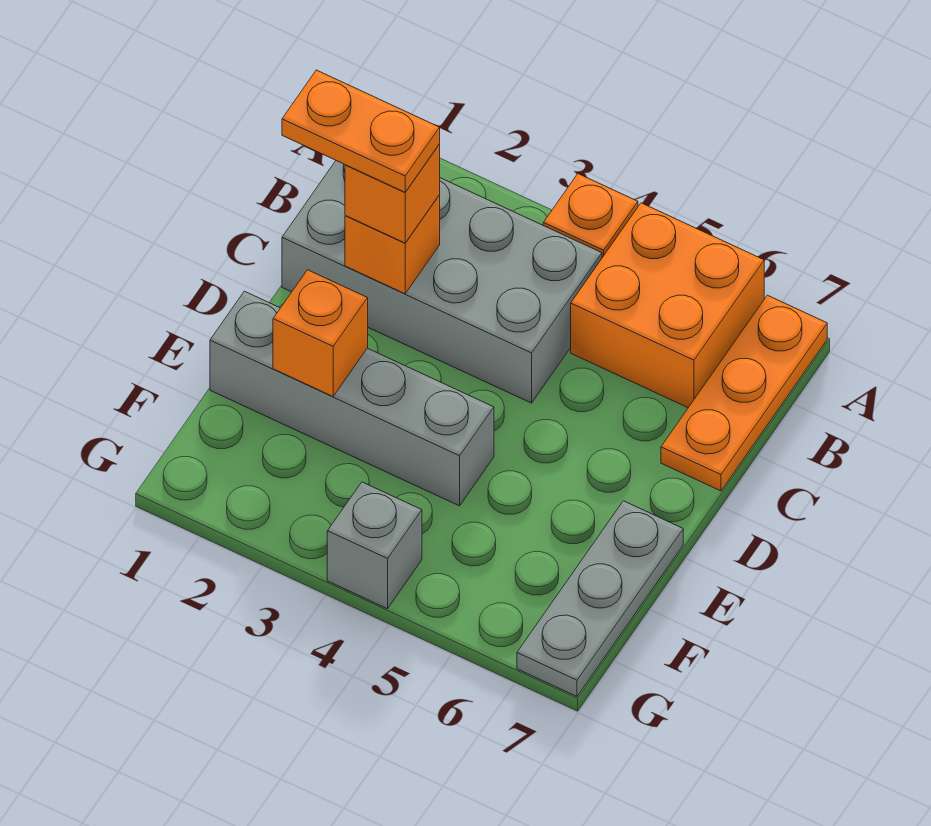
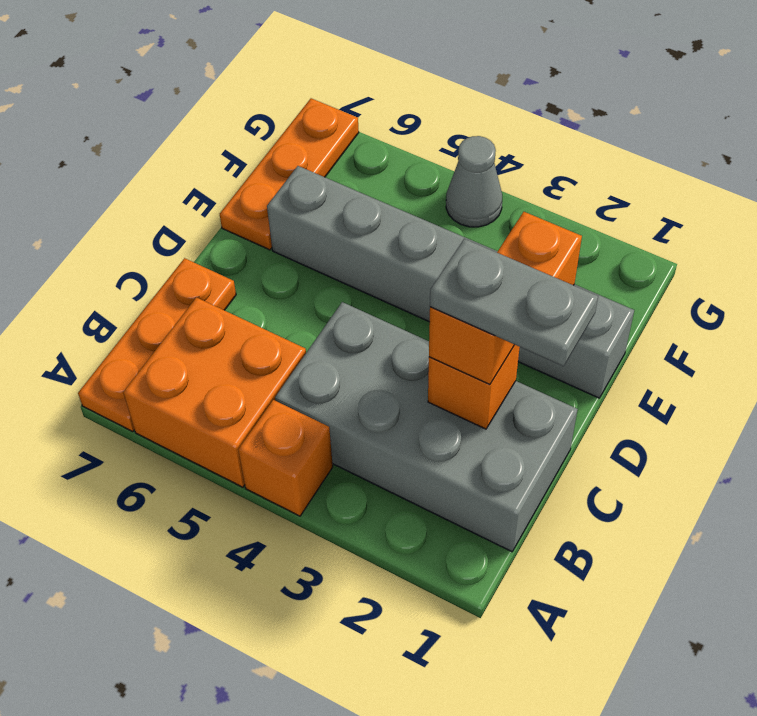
orange plate C1:C2 level 4 -> grey plate C1:C2 level 4
grey brick E1:E4 level 1 -> grey brick E1:E6 level 1
grey plate E7:G7 level 1 -> orange plate E7:G7 level 1
grey brick G4 level 1 -> grey cone G4 level 1

